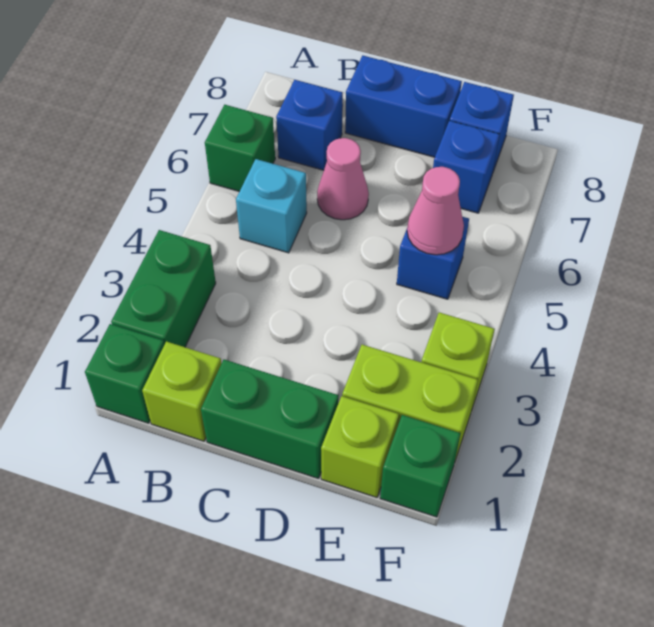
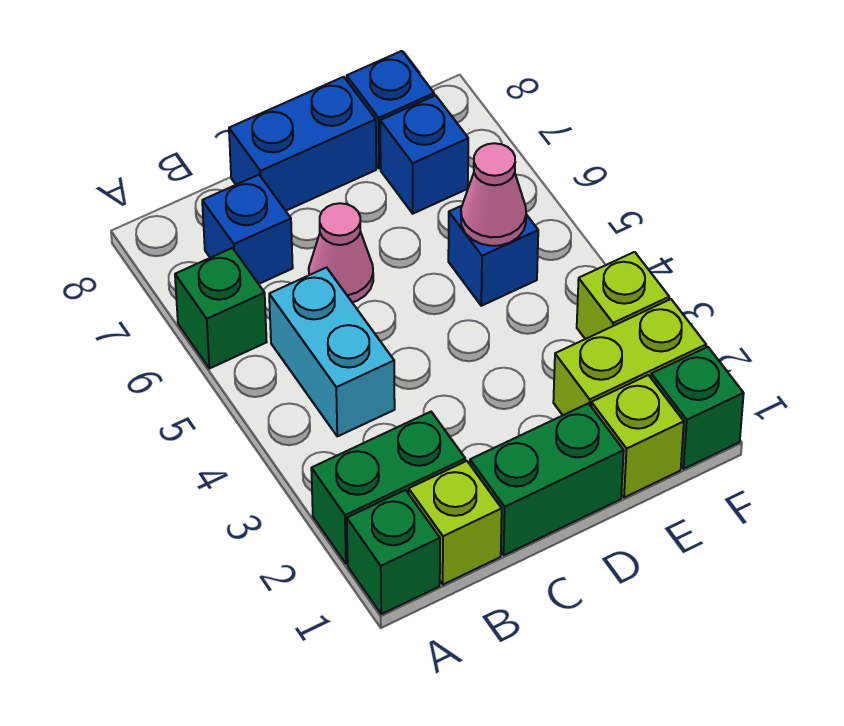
green brick A2:A3 level 1 -> green brick A2:B2 level 1
cyan brick B5 level 1 -> cyan brick B4:B5 level 1

